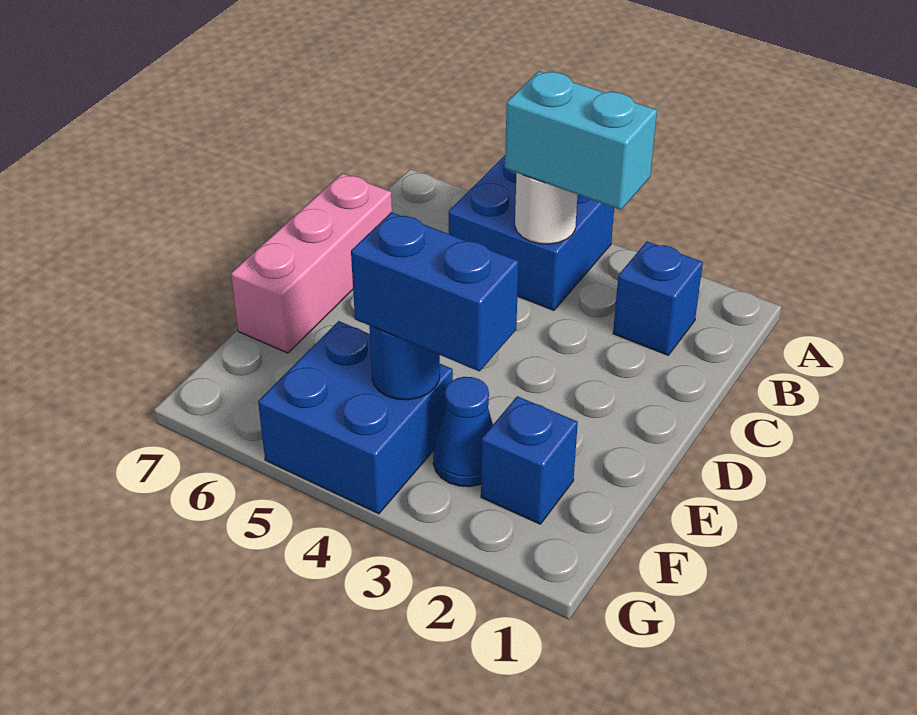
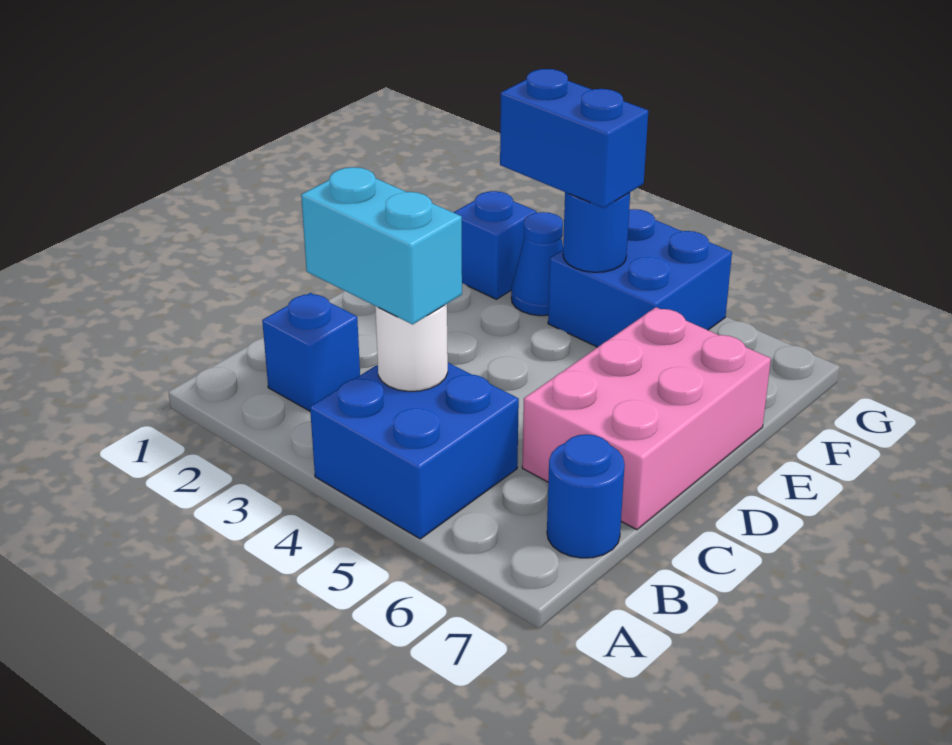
none -> blue round brick B7 level 1
pink brick C7:E7 level 1 -> pink brick C6:E7 level 1

